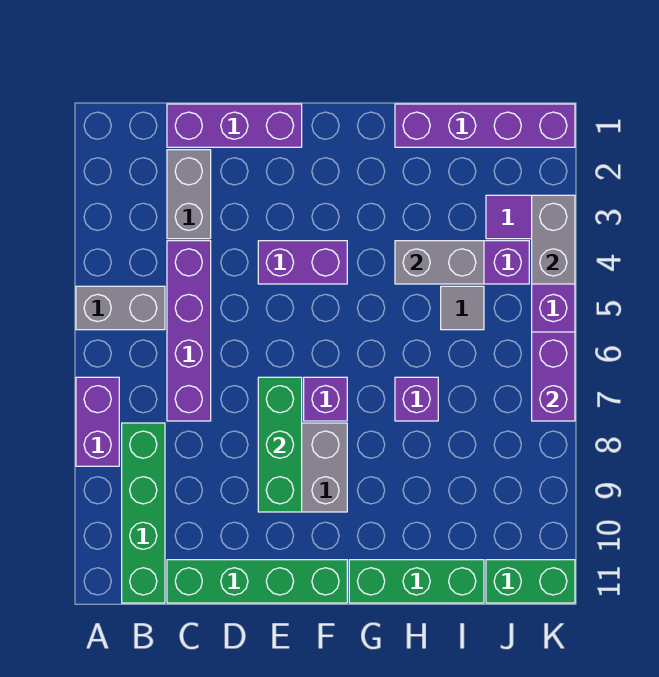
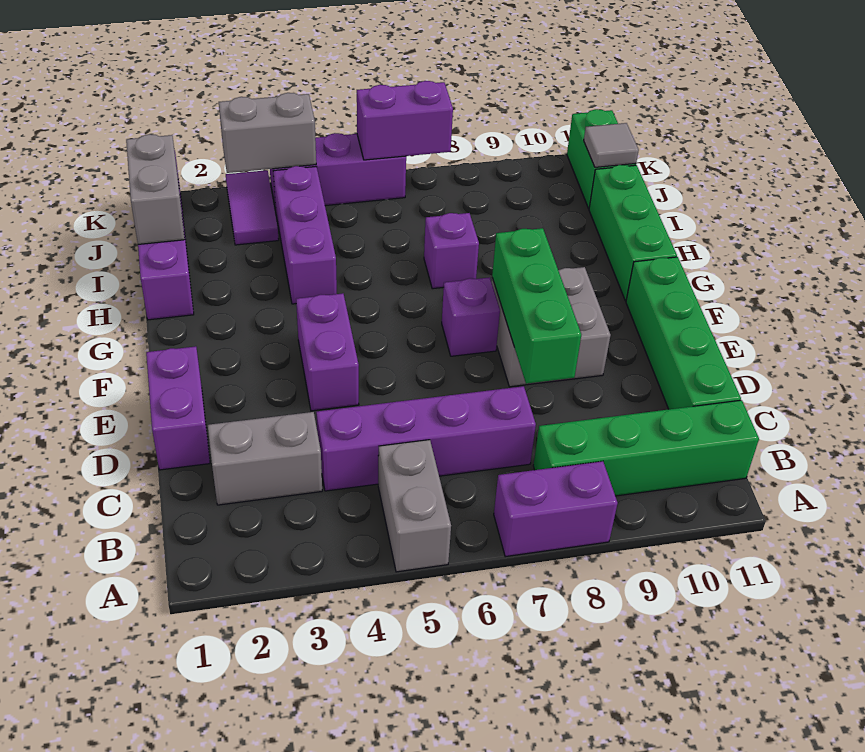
purple brick C1:E1 level 1 -> purple brick D1:E1 level 1
green brick E7:E9 level 2 -> green brick D8:F8 level 2
grey brick H4:I4 level 2 -> grey brick I1:J1 level 2
grey tile I5 level 1 -> grey tile J11 level 2

